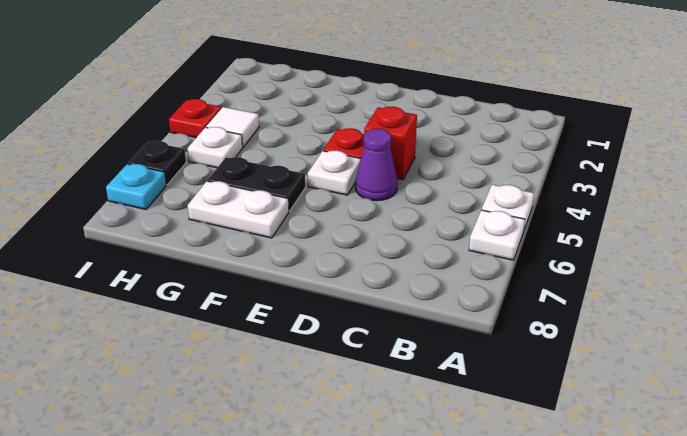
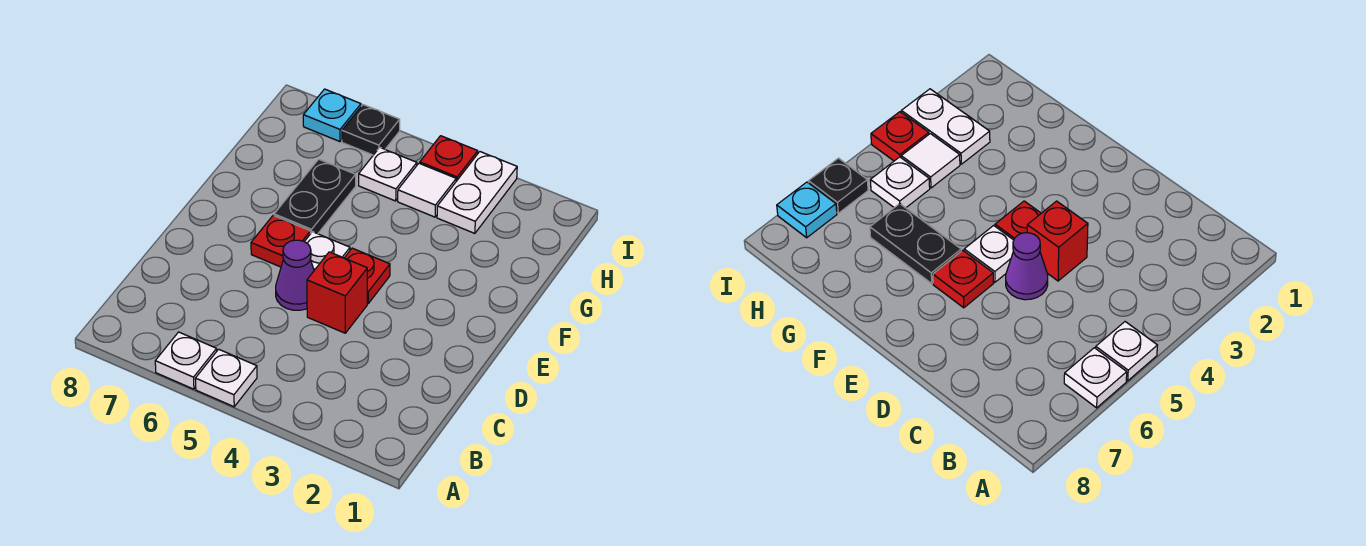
none -> red plate E6 level 1
white plate F7:G7 level 1 -> white plate H3:I3 level 1

